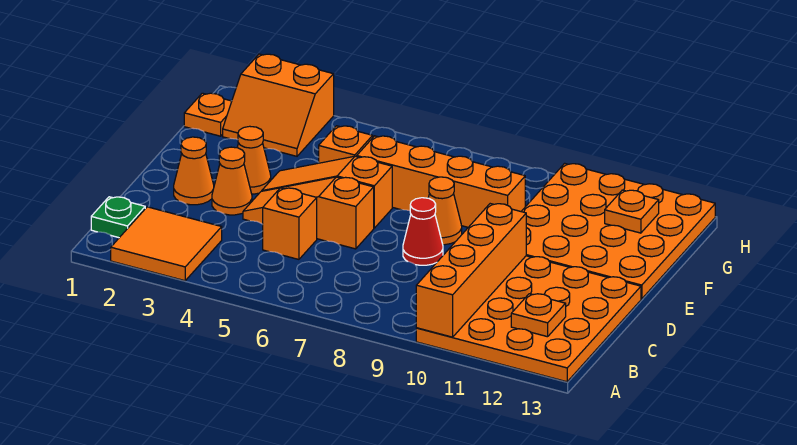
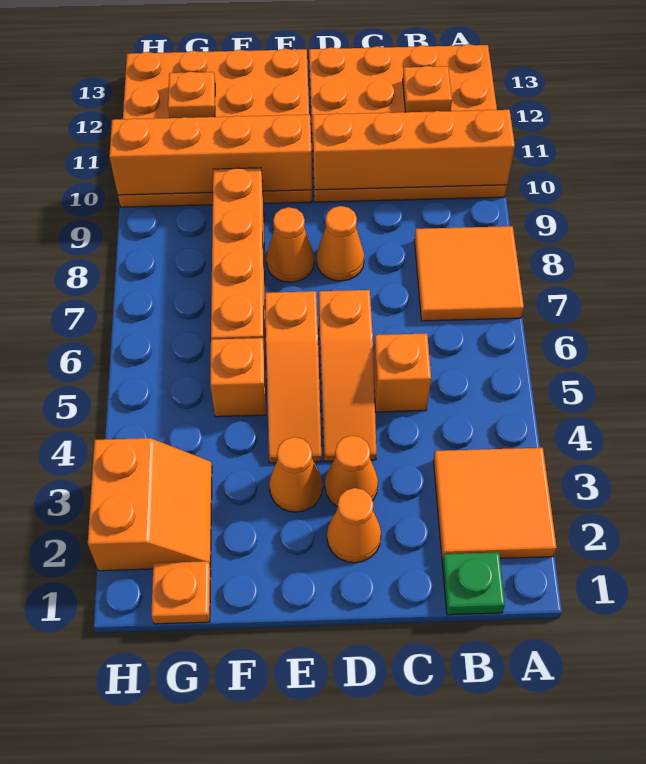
none -> orange tile A7:B8 level 1
red cone D8 level 1 -> orange cone D8 level 1
none -> orange brick E10:H10 level 2

